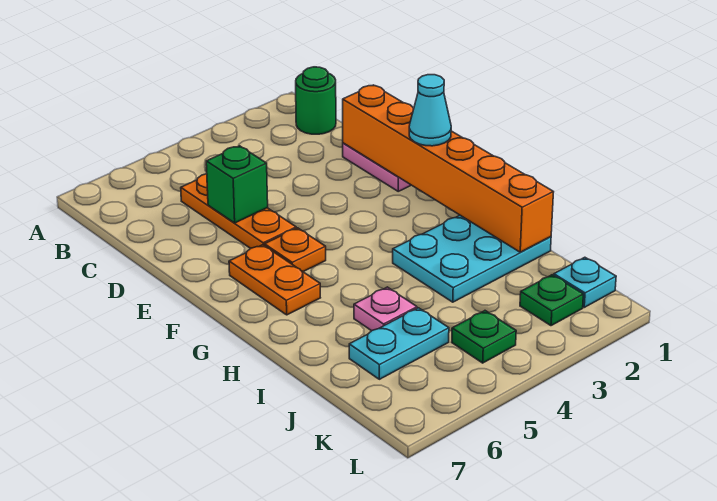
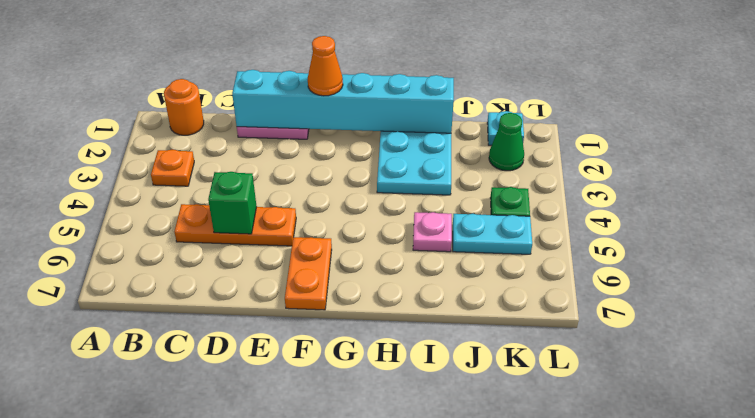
green round brick B1 level 1 -> orange round brick B1 level 1
orange brick D1:I1 level 2 -> cyan brick D1:I1 level 2
cyan cone F1 level 3 -> orange cone F1 level 3
orange plate F5 level 1 -> orange plate B3 level 1
orange plate F6:G6 level 1 -> orange plate F6:F7 level 1
cyan plate J5:J6 level 1 -> cyan plate J5:K5 level 1
green plate K2 level 1 -> green cone K2 level 1

